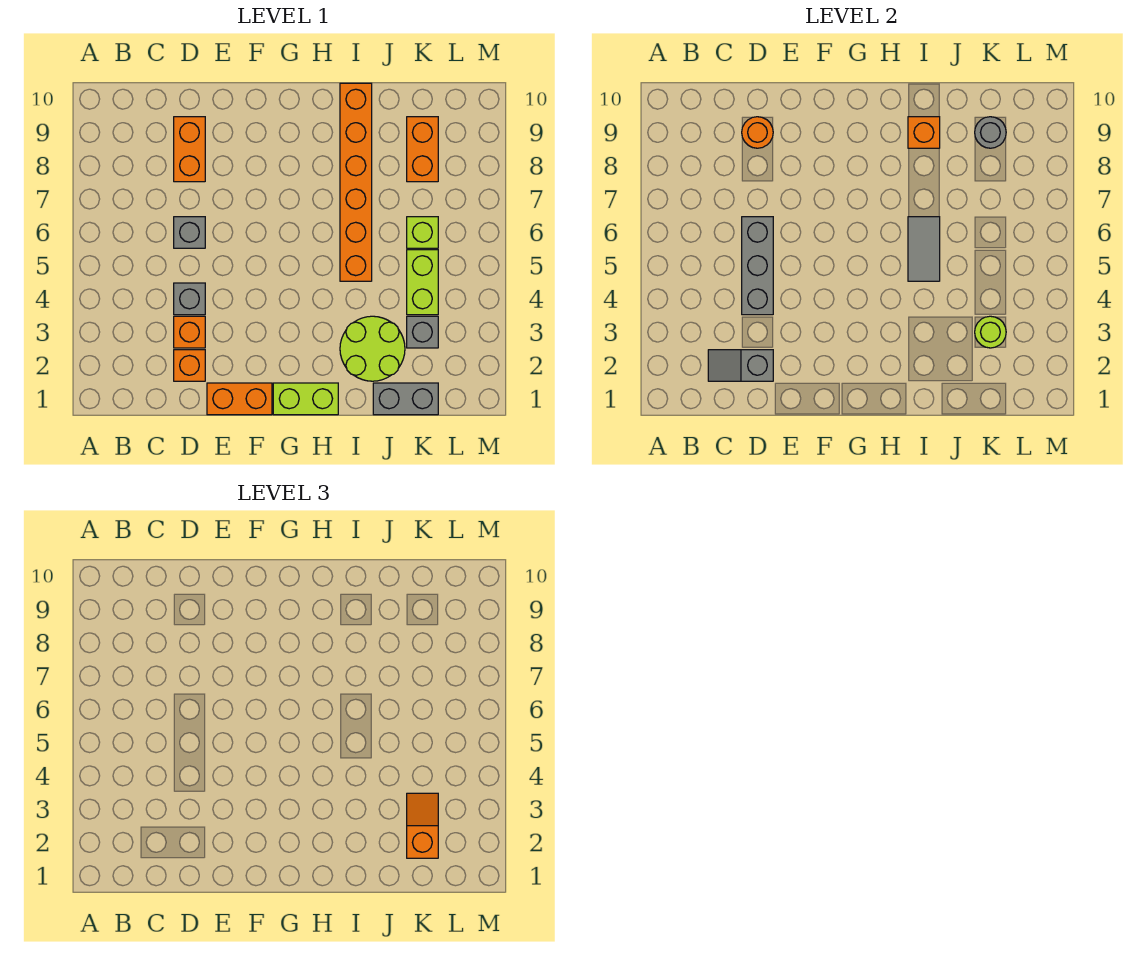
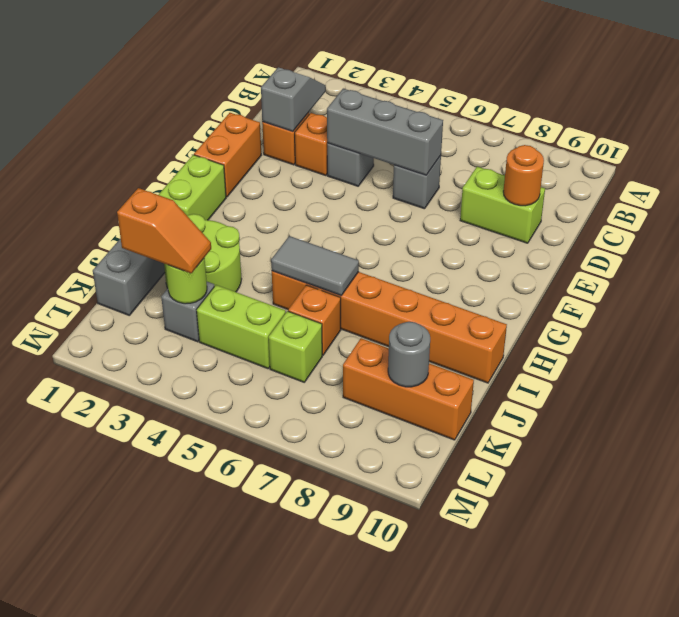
orange brick D8:D9 level 1 -> lime brick D8:D9 level 1
orange brick I9 level 2 -> orange brick J6 level 1
orange brick K8:K9 level 1 -> orange brick K8:K10 level 1

